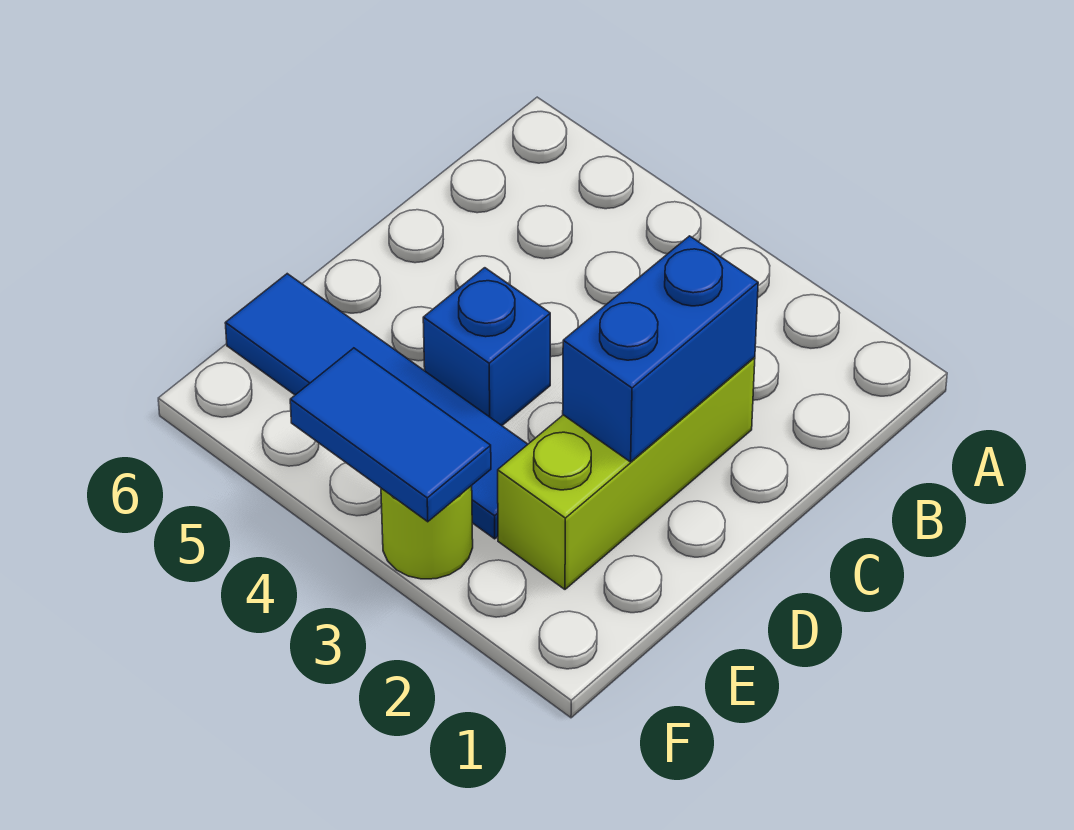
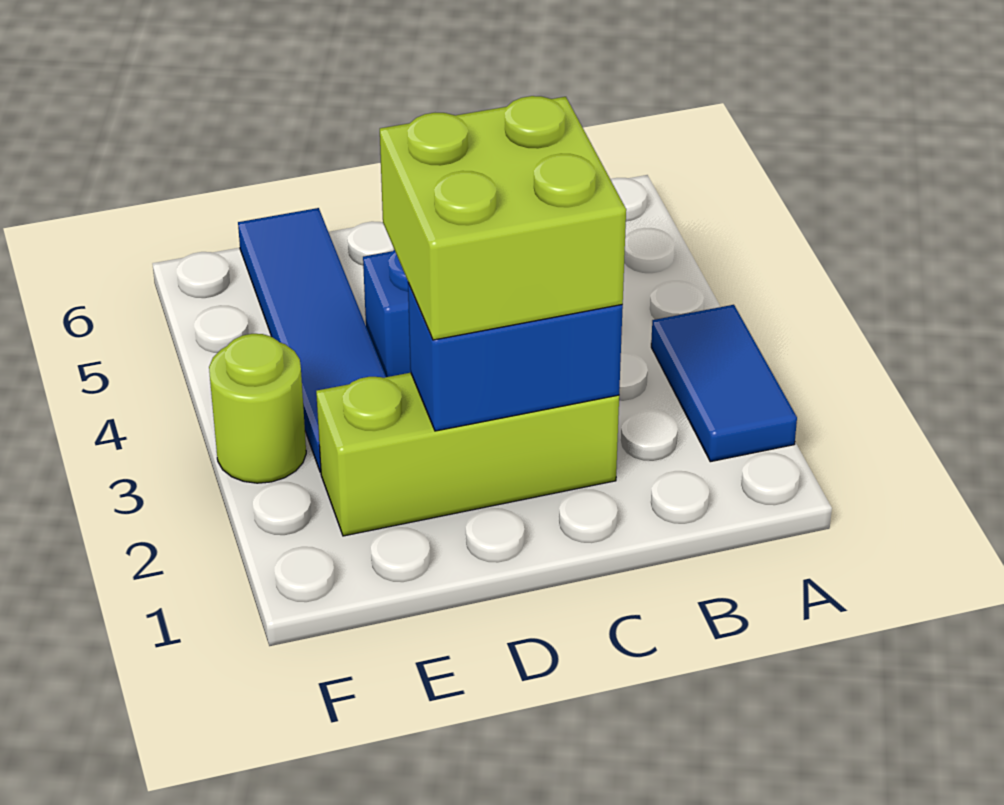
none -> lime brick C2:D3 level 3
blue tile F3:F4 level 2 -> blue tile A2:A3 level 1

